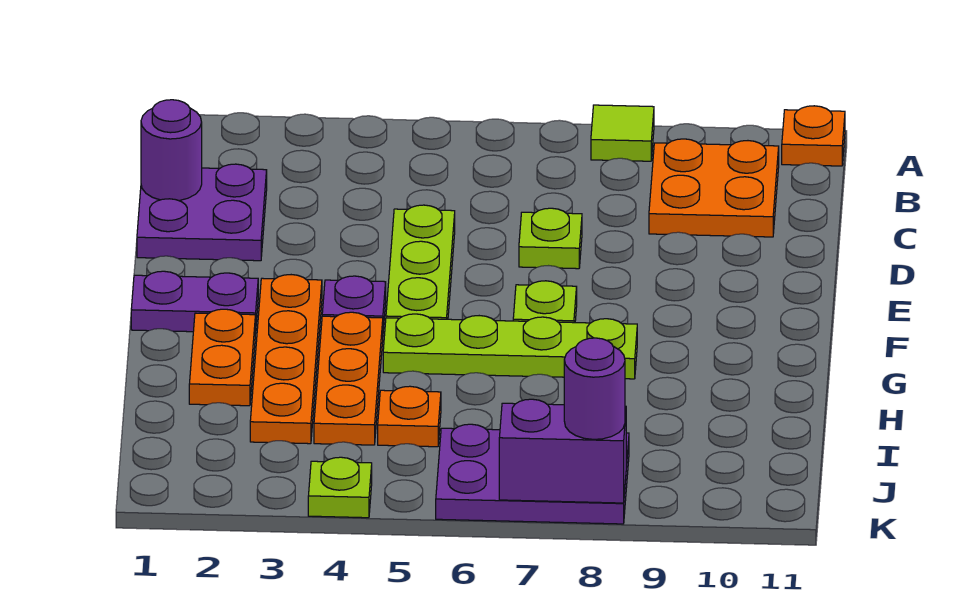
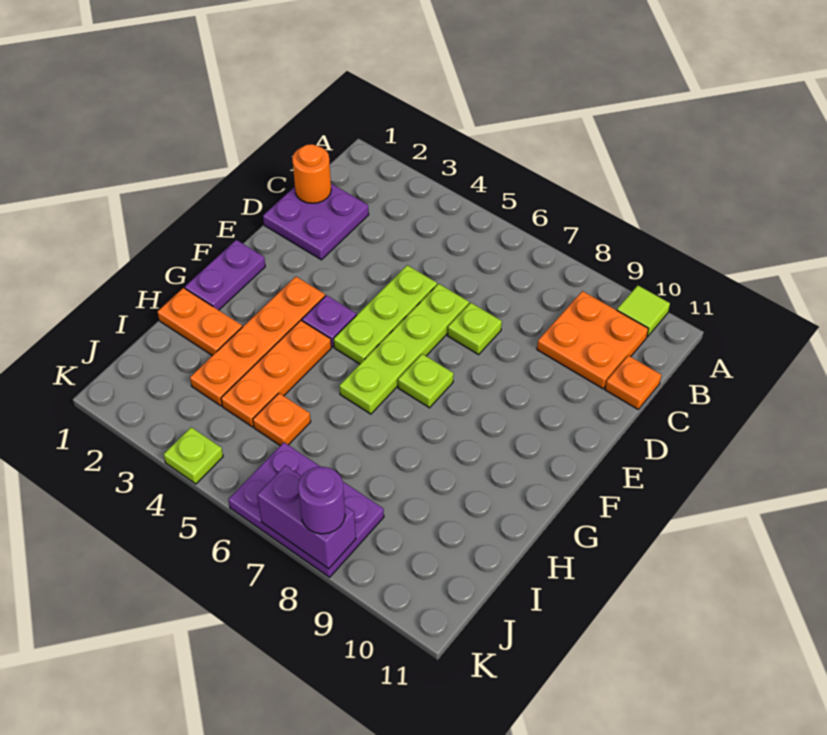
lime tile A8 level 1 -> lime tile A10 level 1
orange plate A11 level 1 -> orange plate C11 level 1
purple round brick C1 level 2 -> orange round brick C1 level 2
purple plate F1:F2 level 1 -> purple plate F1:G1 level 1
orange plate G2:H2 level 1 -> orange plate H1:H2 level 1
lime plate G5:G8 level 1 -> lime plate D6:G6 level 1

